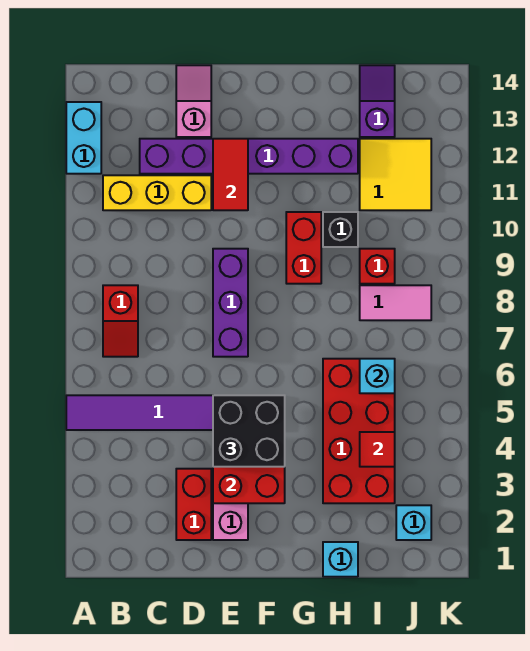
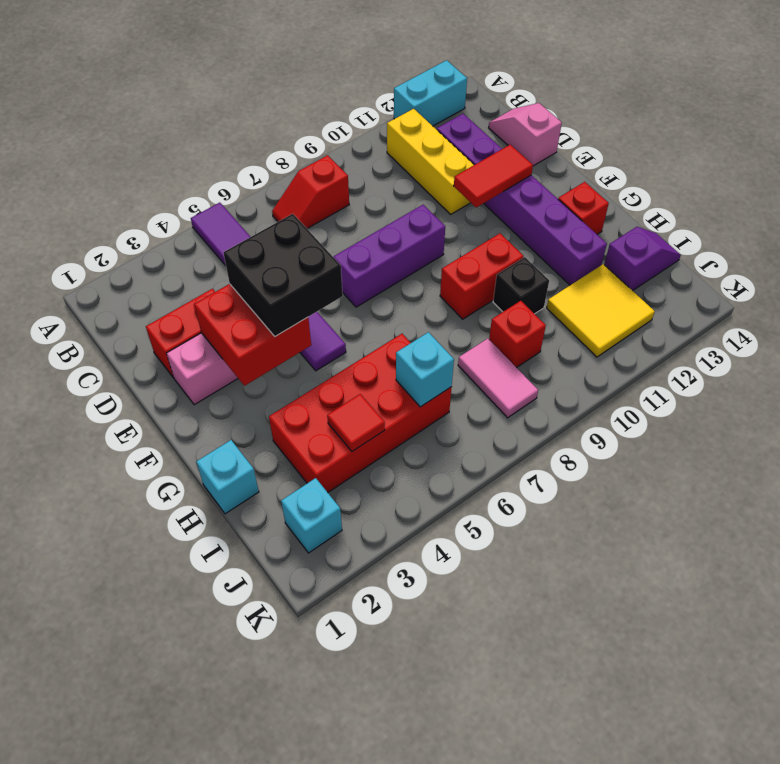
pink slope D13:D14 level 1 top 13 -> pink slope C14:D14 level 1 top D
none -> red brick G13 level 1

